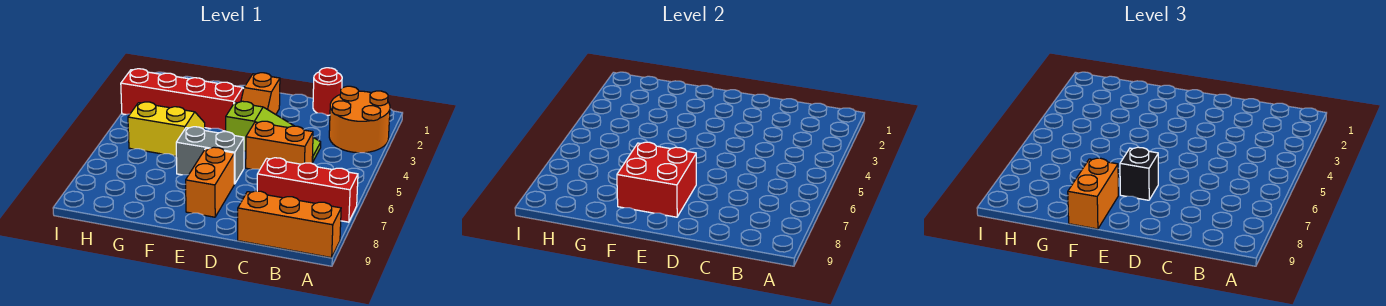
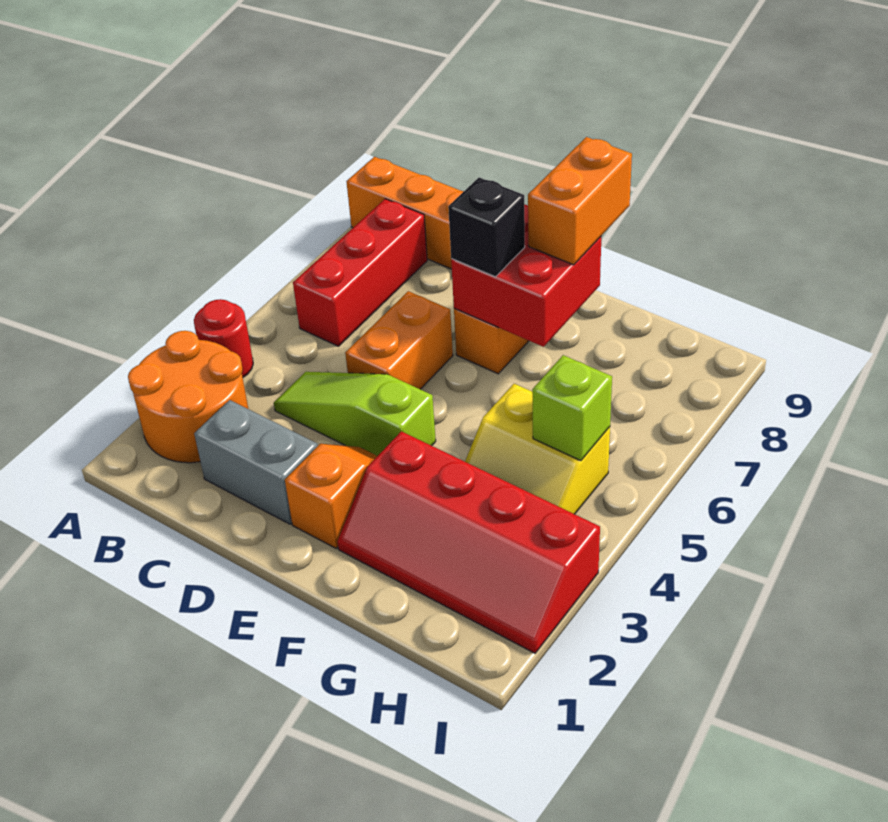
red brick A7:C7 level 1 -> red brick B6:B8 level 1
red round brick C1 level 1 -> red round brick A4 level 1
orange brick C5:D5 level 1 -> orange brick D5:D6 level 1
grey brick E6:F6 level 1 -> grey brick C2:D2 level 1
none -> lime brick H5 level 2

